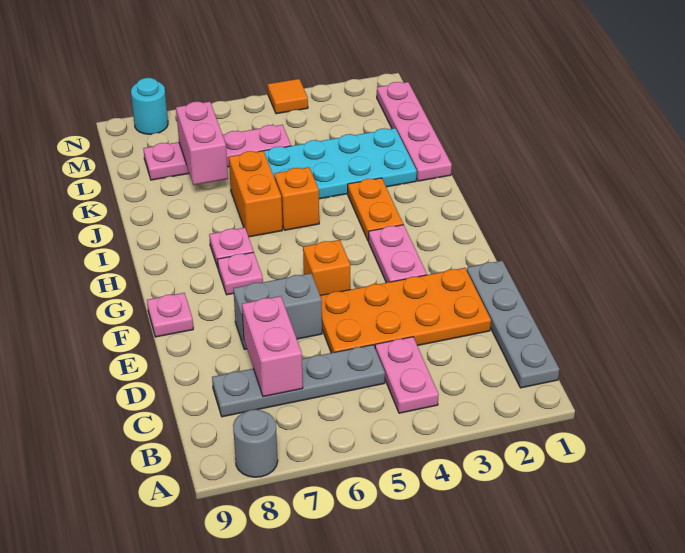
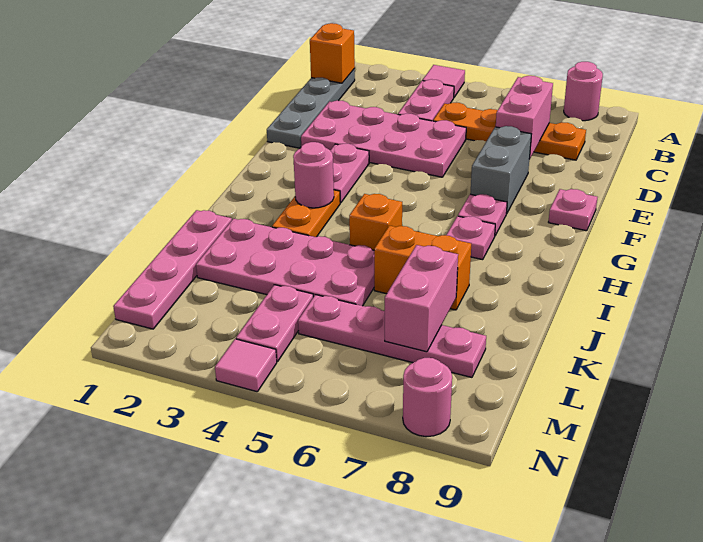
none -> pink tile A4 level 1
grey round brick A8 level 1 -> pink round brick A8 level 1
grey plate C5:C8 level 1 -> orange plate C5:C8 level 1
orange plate D2:E5 level 1 -> pink plate D2:E5 level 1
grey brick E6:E7 level 1 -> grey brick E7:F7 level 1
orange brick F5 level 1 -> orange brick B1 level 2
none -> pink round brick H3 level 2
orange brick I6:J6 level 1 -> orange brick J6:J7 level 1
cyan plate J2:K5 level 1 -> pink plate J2:K5 level 1
none -> pink plate L4:M4 level 1
orange tile N4 level 1 -> pink tile N4 level 1
cyan round brick N8 level 1 -> pink round brick N8 level 1

